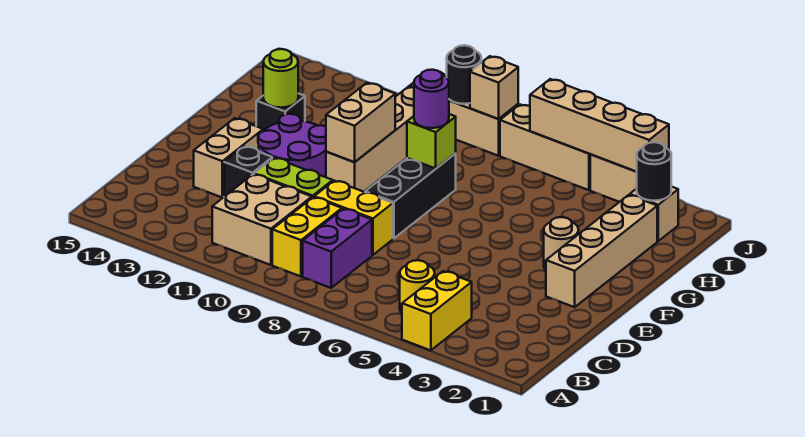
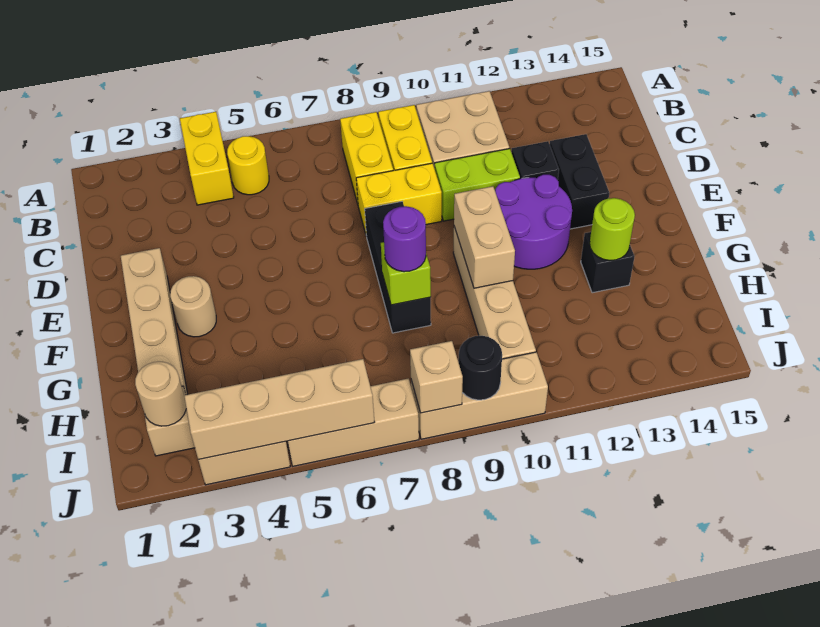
purple brick B8:C8 level 1 -> yellow brick B8:C8 level 1
tan brick D13:E13 level 1 -> black brick D13:E13 level 1
black round brick I2 level 2 -> tan round brick I2 level 2

